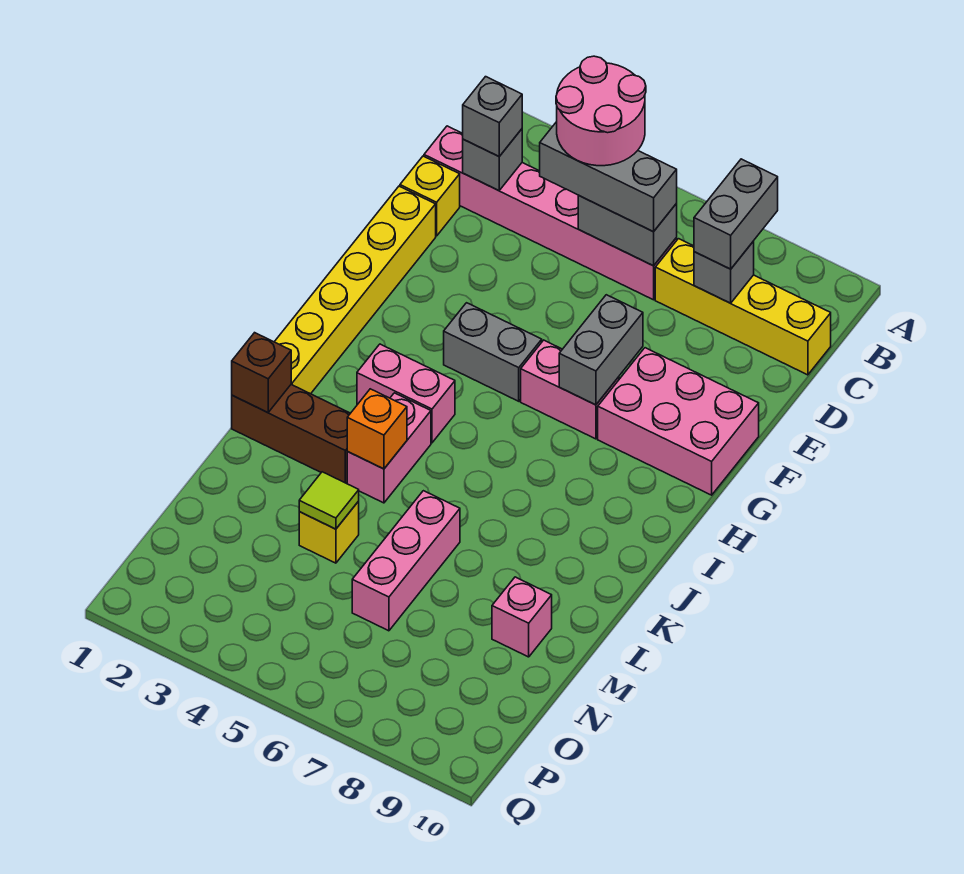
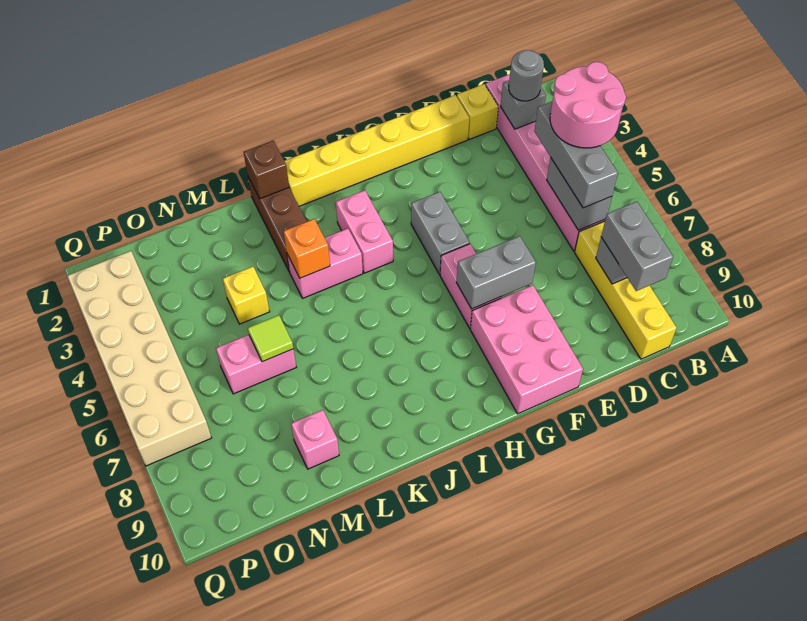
grey brick B8:C8 level 3 -> grey brick C8:C9 level 3
grey brick C2 level 3 -> grey round brick C2 level 3
pink brick L6:N6 level 1 -> pink brick M6:N6 level 1
lime tile M4 level 2 -> lime tile M6 level 2
none -> tan brick P2:Q7 level 1

